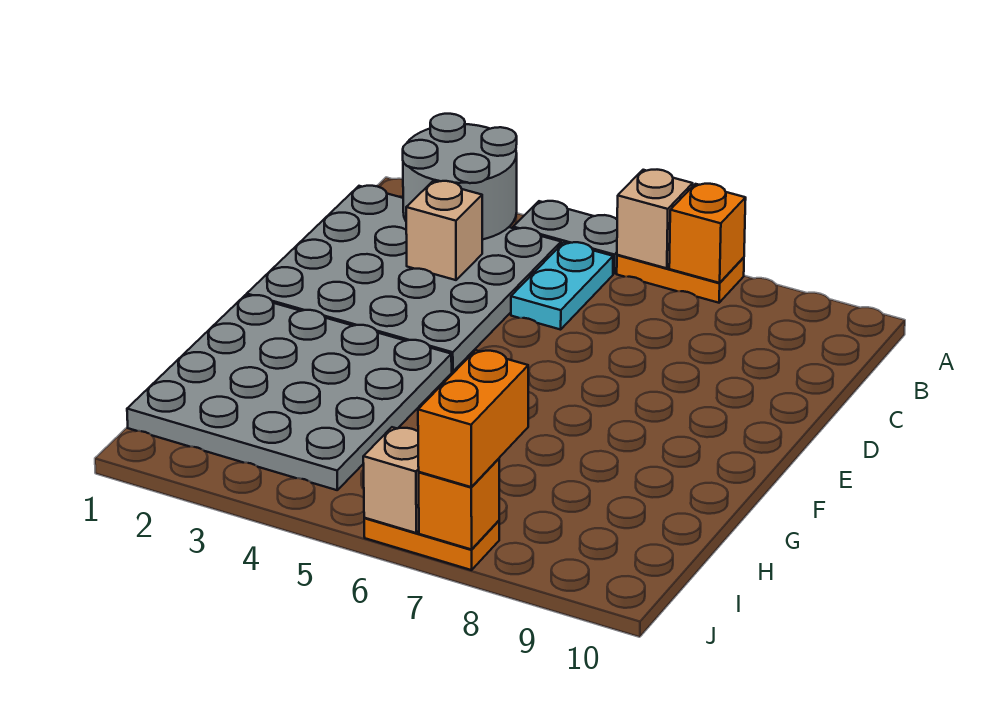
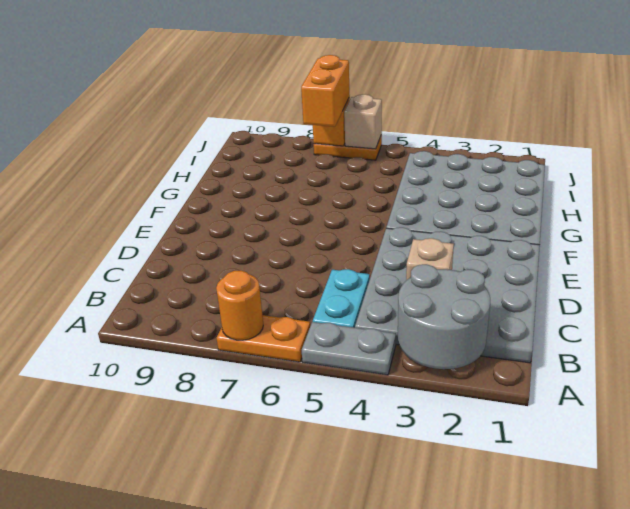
tan brick A6 level 2 -> none
orange brick A7 level 2 -> orange round brick A7 level 2

